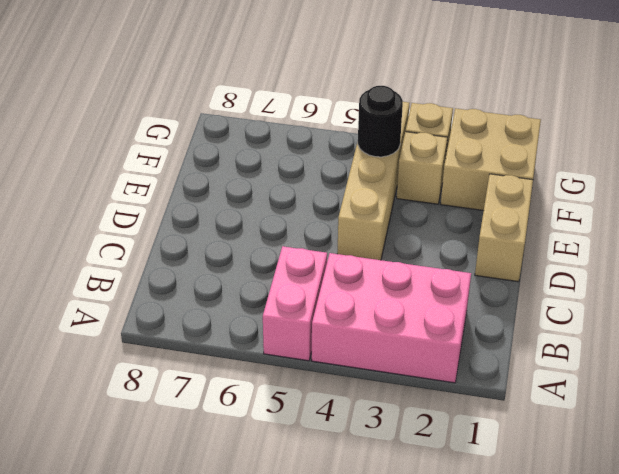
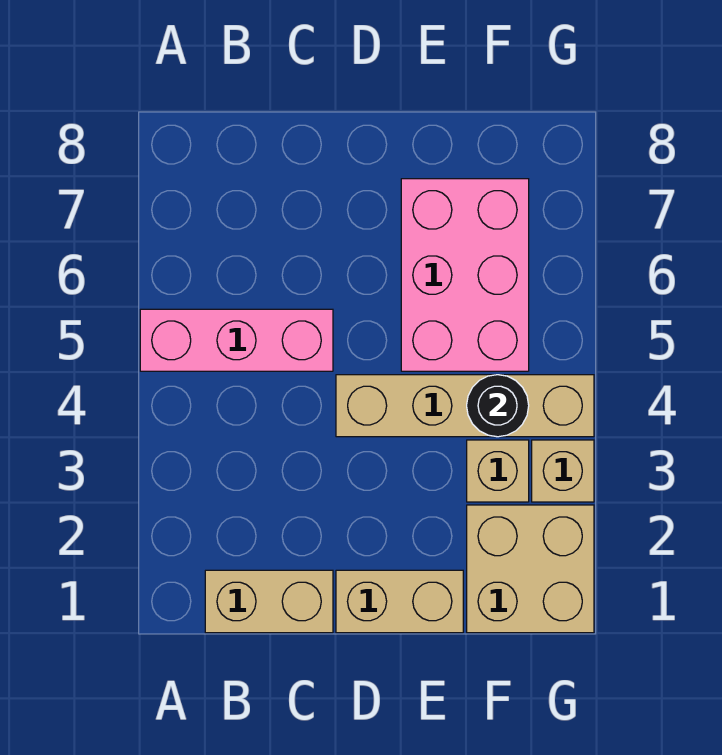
pink brick A2:B4 level 1 -> pink brick E5:F7 level 1
pink brick A5:B5 level 1 -> pink brick A5:C5 level 1
none -> tan brick B1:C1 level 1

